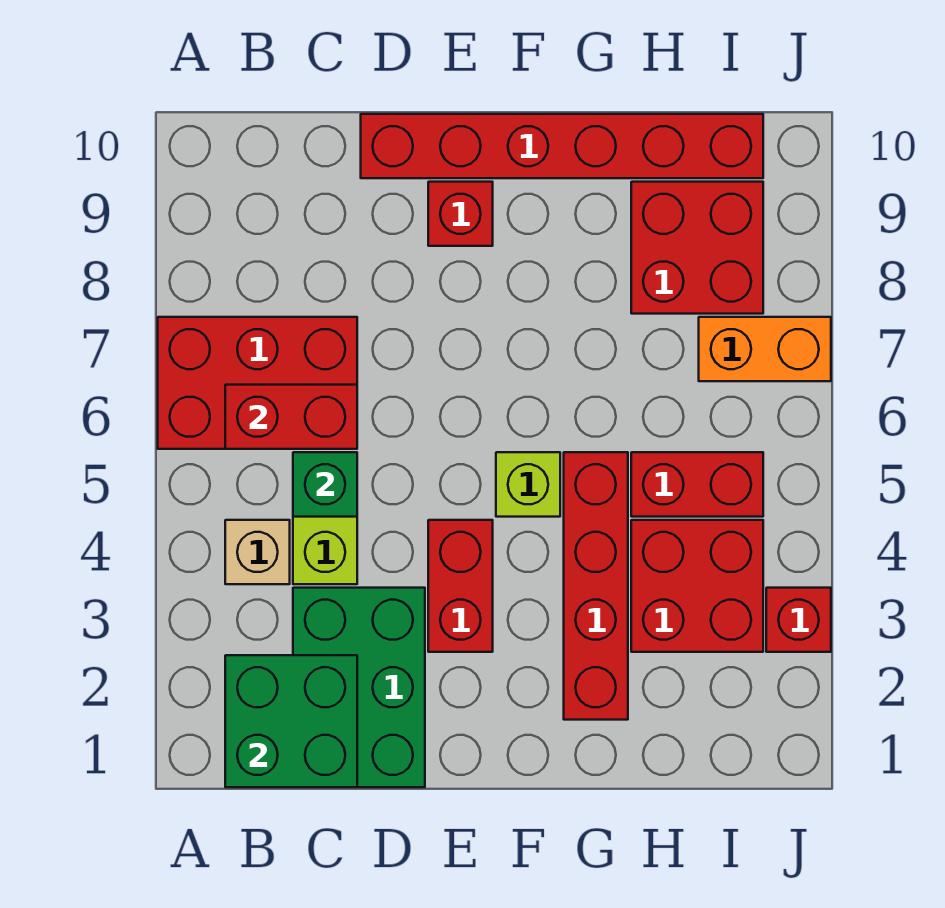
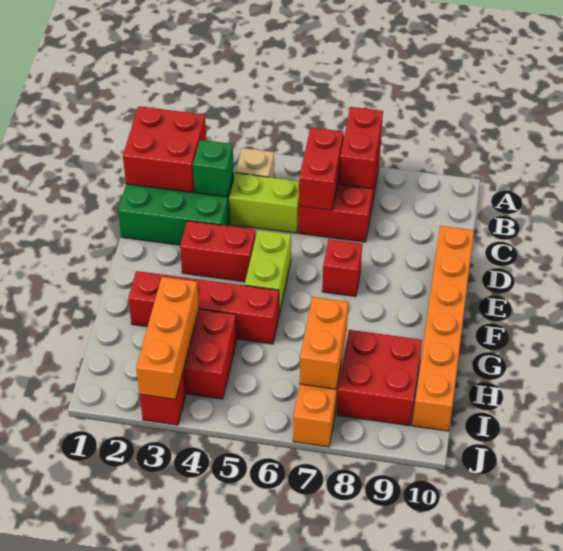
green brick B1:C2 level 2 -> red brick B1:C2 level 2
green brick C5 level 2 -> green brick C3 level 2
red brick D10:I10 level 1 -> orange brick D10:I10 level 1
red brick E9 level 1 -> red brick E7 level 1
lime brick F5 level 1 -> lime brick E5:F5 level 1
none -> orange brick H3:J3 level 2
red brick H5:I5 level 1 -> red brick A7:B7 level 2
none -> orange brick H7:I7 level 2

